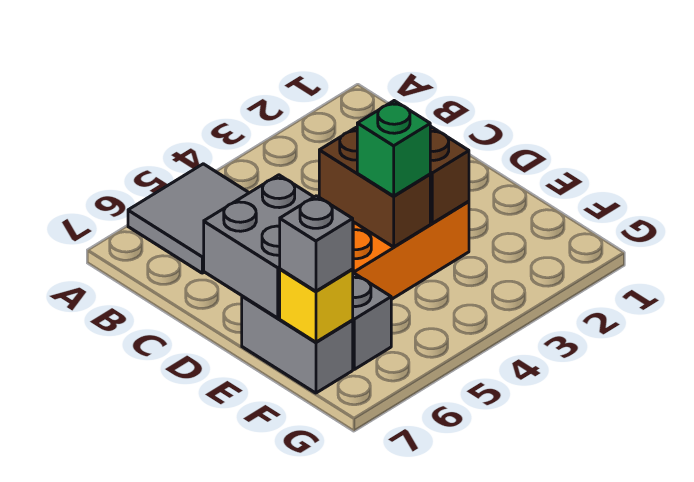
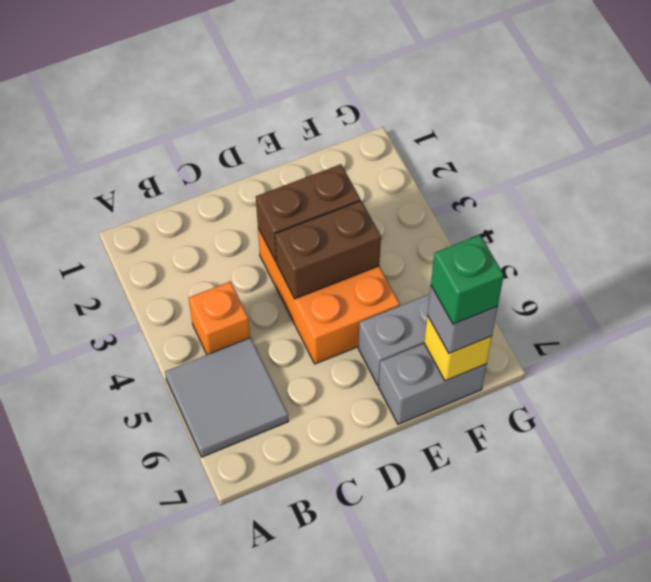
none -> orange brick B4 level 1
grey brick D6:E7 level 2 -> none
green brick E4 level 3 -> green brick F7 level 4

